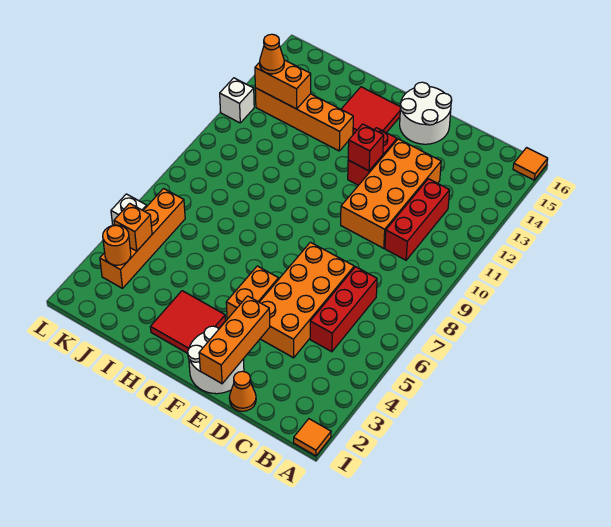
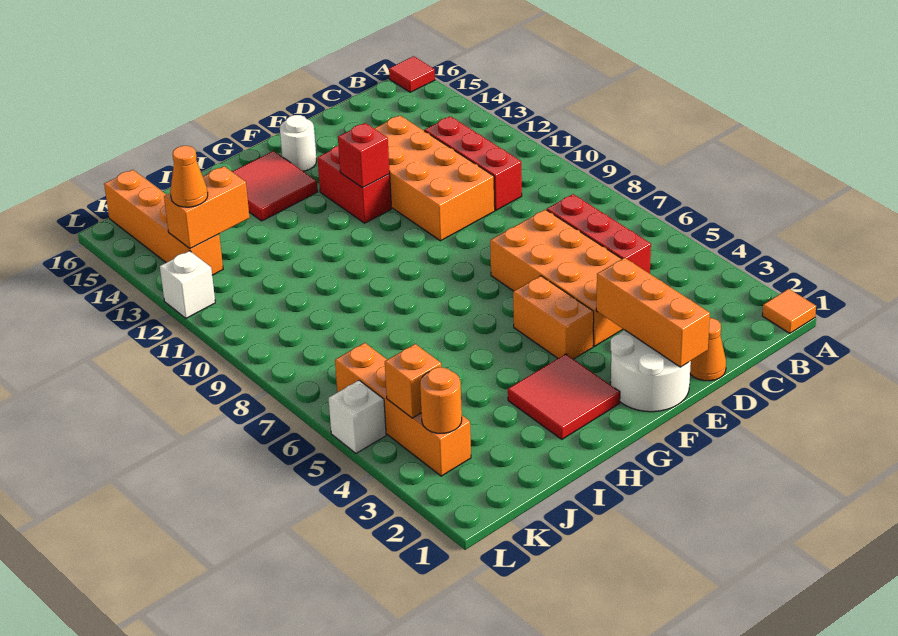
orange tile A16 level 1 -> red tile A16 level 1
white round brick E15:F16 level 1 -> white round brick F15 level 1
orange brick H13:K13 level 1 -> orange brick K13:K16 level 1

